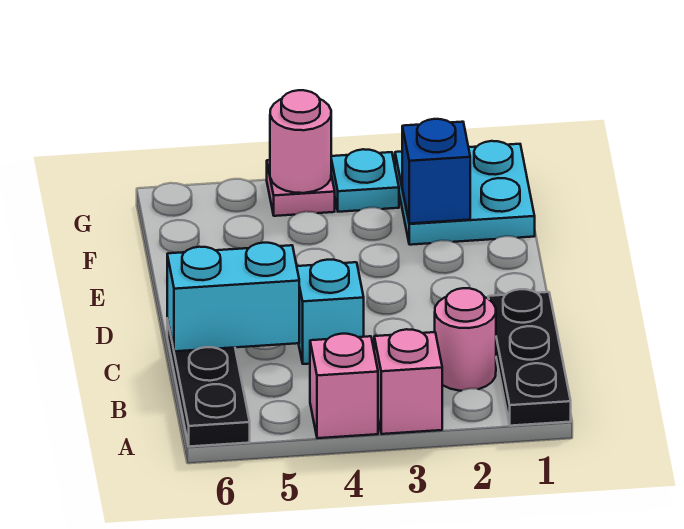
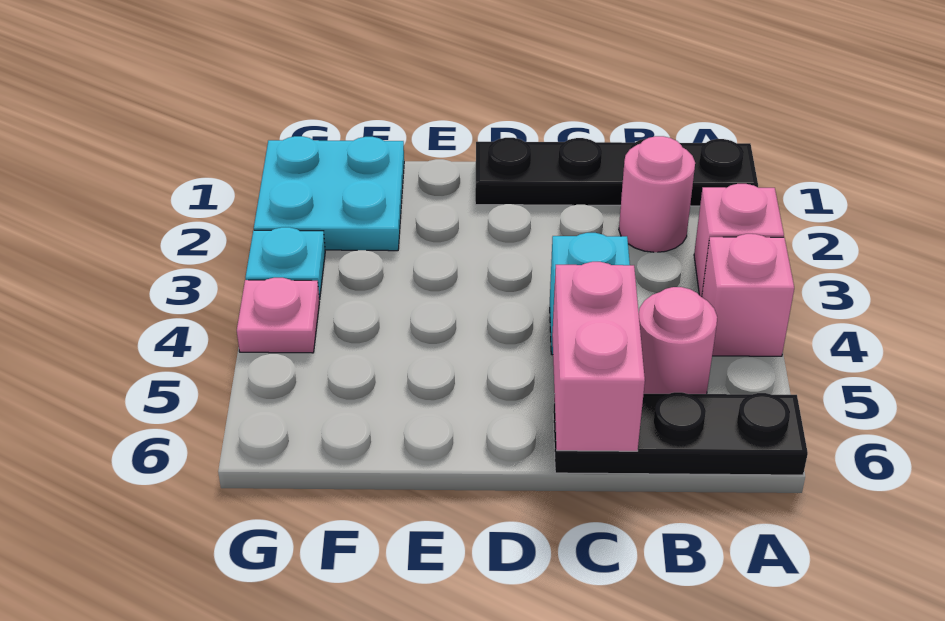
black plate A1:C1 level 1 -> black plate A1:D1 level 1
cyan brick C5:C6 level 2 -> pink brick C5:C6 level 2
blue brick F2 level 2 -> none
pink round brick G4 level 2 -> pink round brick B5 level 1

